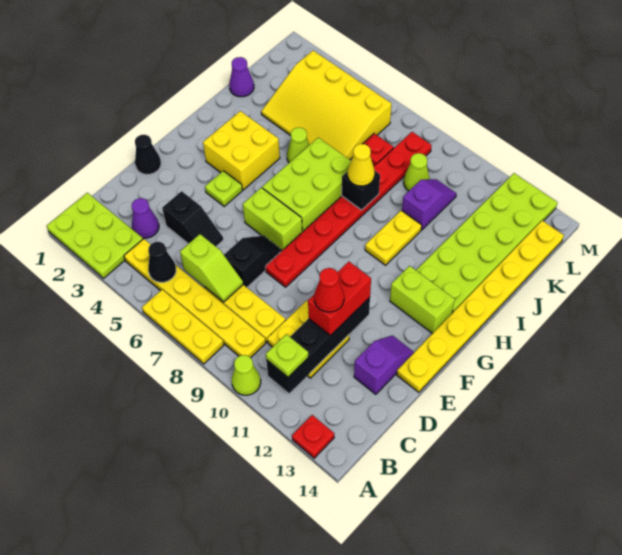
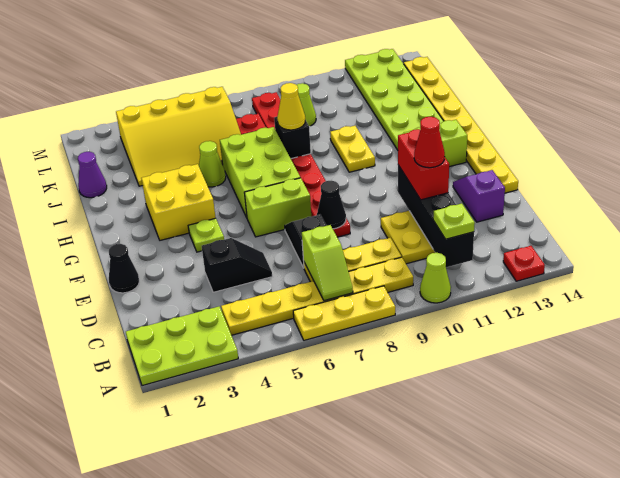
black cone B5 level 2 -> black cone E8 level 2
purple cone C3 level 1 -> none
lime slope C6:C7 level 2 top 6 -> lime slope B7:C7 level 2 top C
purple slope J10:K10 level 1 top J -> none

